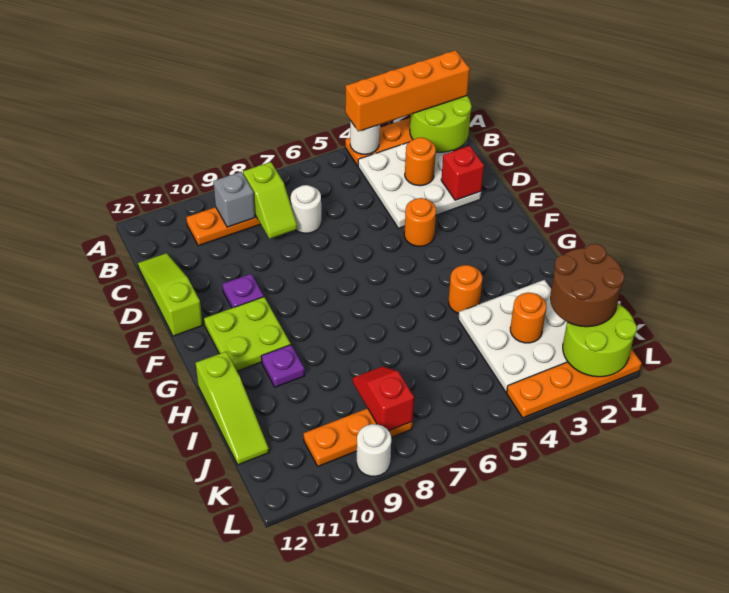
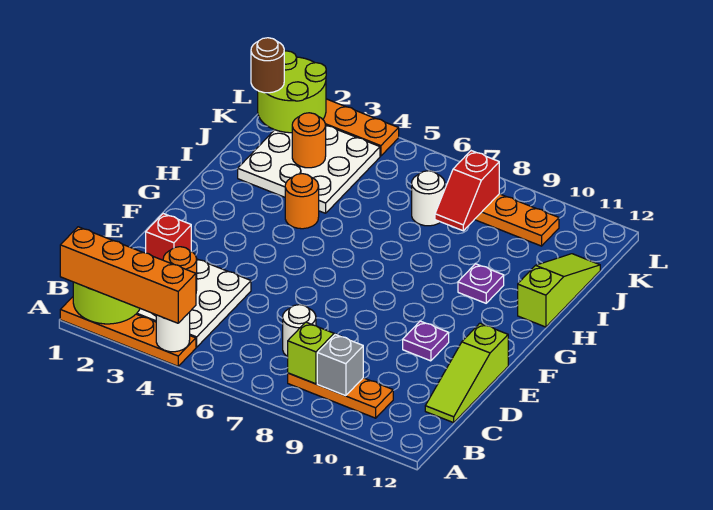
orange round brick E4 level 1 -> none
lime plate F10:G11 level 1 -> none
brown round brick J1:K2 level 3 -> brown round brick K1 level 3
white round brick L9 level 1 -> white round brick J7 level 1

